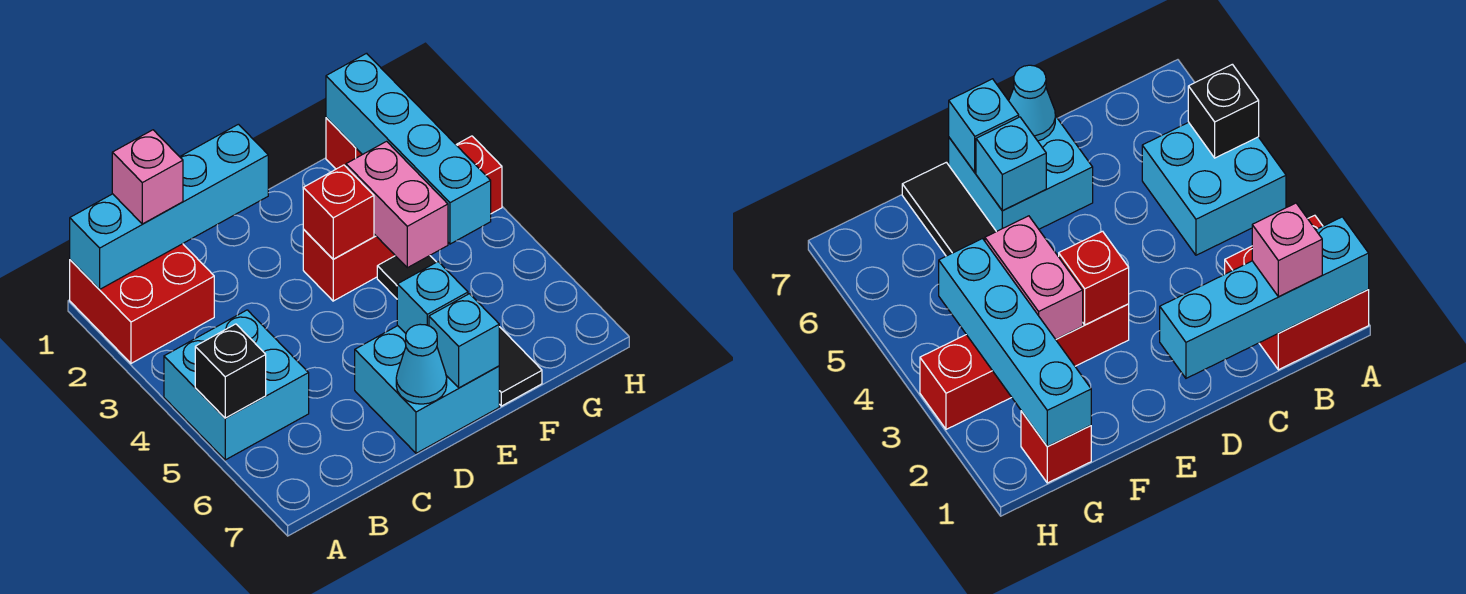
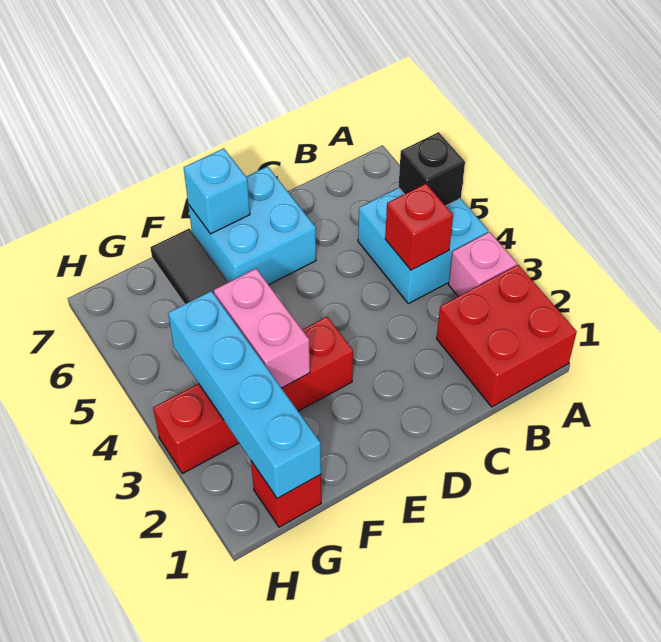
cyan brick A1:D1 level 2 -> none
pink brick B1 level 3 -> pink brick A3 level 1
cyan cone D7 level 2 -> none
red brick E3 level 2 -> red brick B4 level 2
cyan brick E6 level 2 -> none

